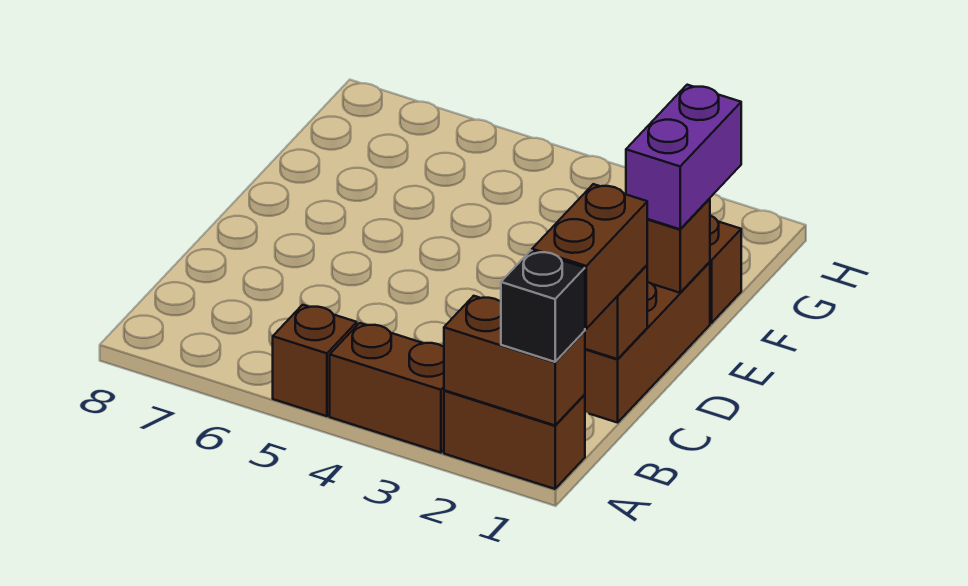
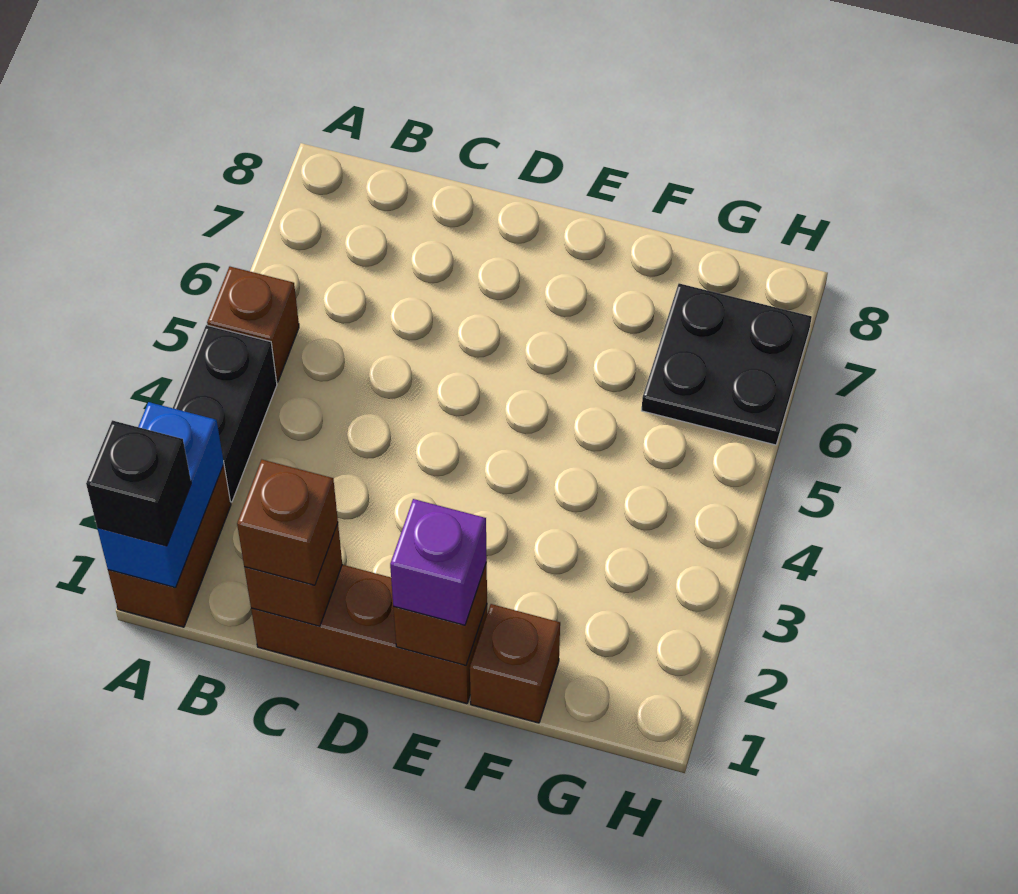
brown brick A1:A2 level 2 -> blue brick A1:A2 level 2
brown brick A3:A4 level 1 -> black brick A3:A4 level 1
brown brick B1:C1 level 3 -> brown brick C1 level 3
purple brick E1:F1 level 3 -> purple brick E1 level 3
none -> black plate G6:H7 level 1

